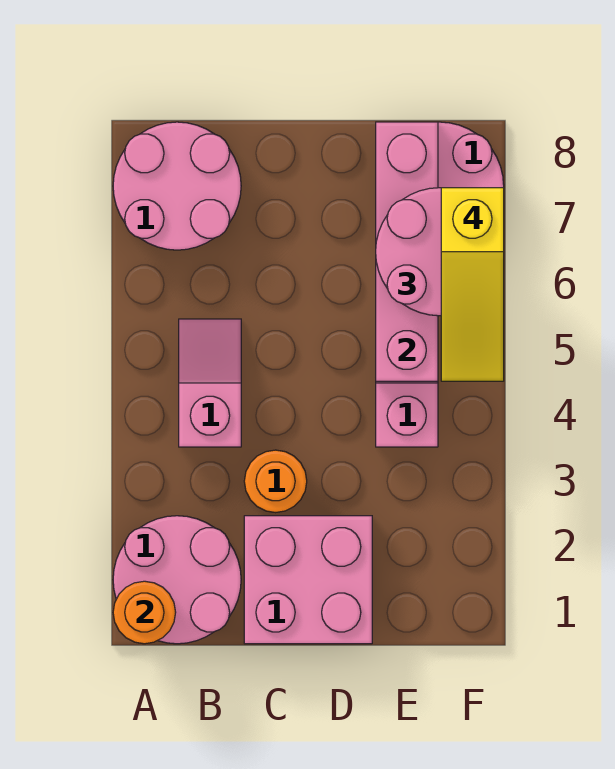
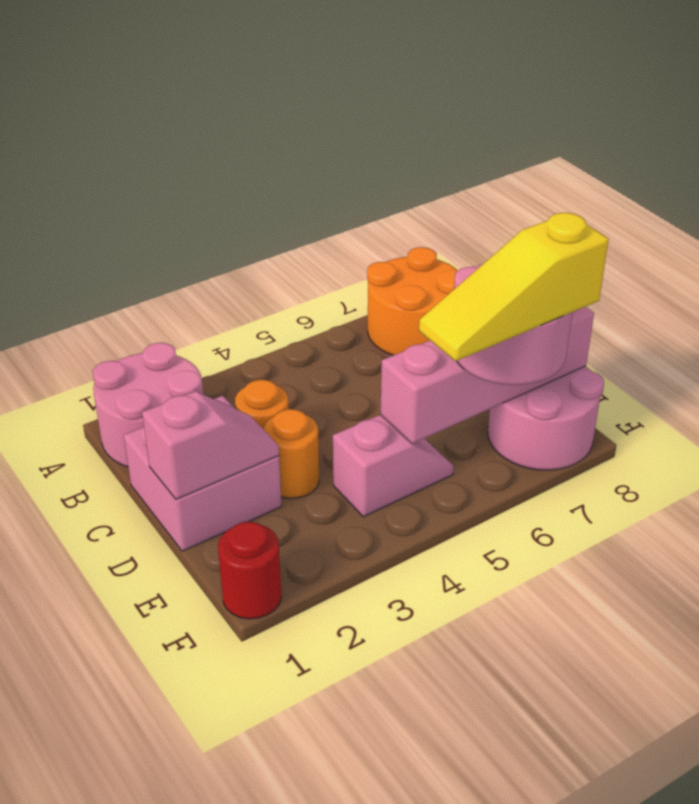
orange round brick A1 level 2 -> orange round brick D3 level 1
pink round brick A7:B8 level 1 -> orange round brick A7:B8 level 1
pink slope B4:B5 level 1 top 4 -> pink slope D1:D2 level 2 top 1
none -> red round brick F1 level 1

